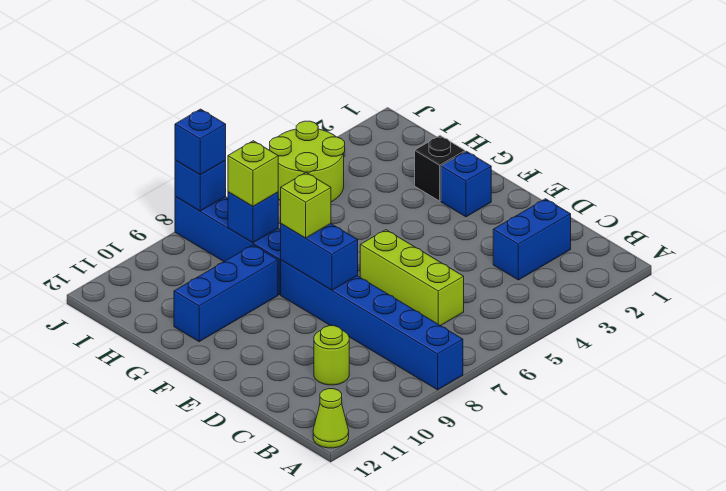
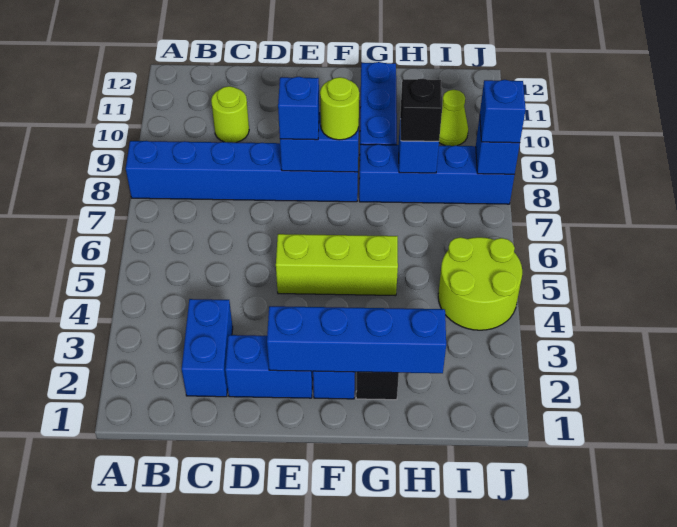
lime cone A12 level 1 -> lime cone I10 level 1
lime brick C6:E6 level 1 -> lime brick E5:G5 level 1
none -> blue brick D2:E2 level 1
none -> blue brick E2:H2 level 2
none -> blue brick E8 level 3
lime brick F8 level 3 -> lime round brick F8 level 3
lime brick H8 level 3 -> black brick H8 level 3

